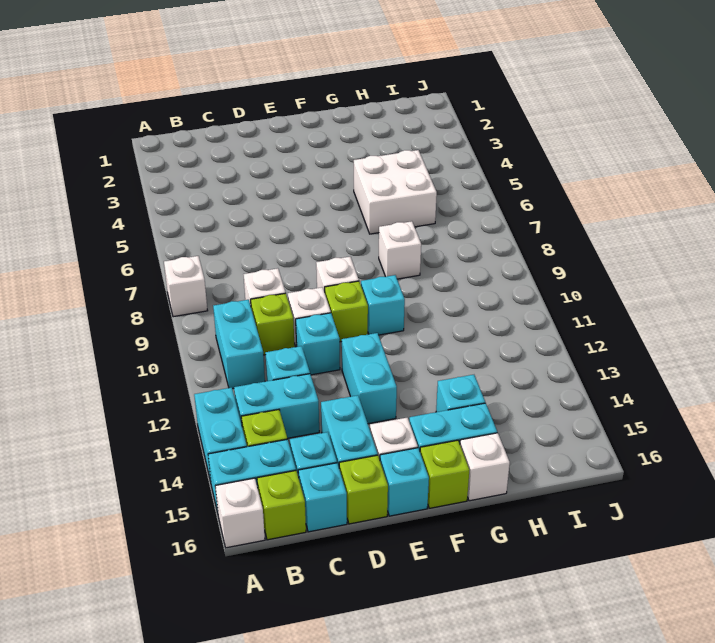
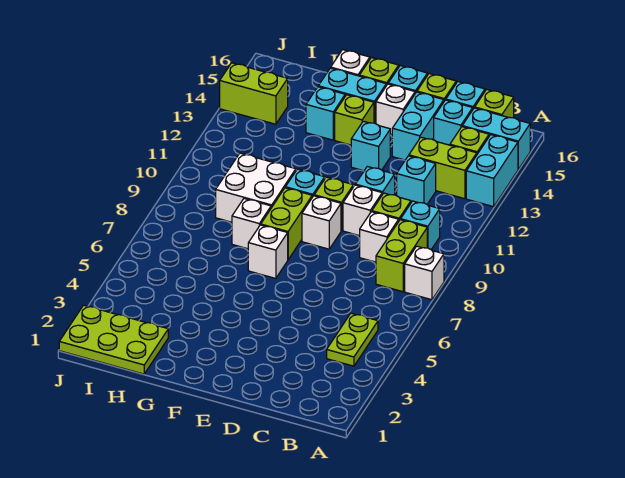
white brick A16 level 1 -> white brick F7 level 1
none -> lime plate B4:B5 level 1
none -> lime brick B8:B9 level 1
cyan brick B10:B11 level 1 -> cyan brick B10 level 1
cyan brick B13:C13 level 1 -> lime brick B13:C13 level 1
cyan brick E12:E13 level 1 -> cyan brick E13 level 1
none -> lime brick F8:F9 level 1
none -> lime brick F14 level 1
white brick G5:H6 level 1 -> white brick G9:H10 level 1
none -> lime plate H1:J2 level 1
none -> lime brick I14:J14 level 1

